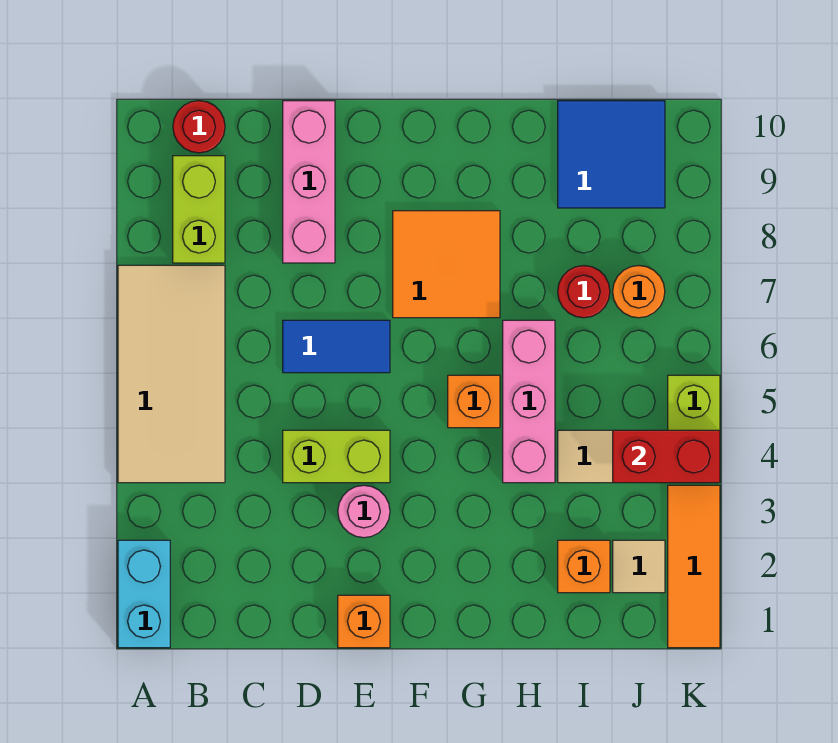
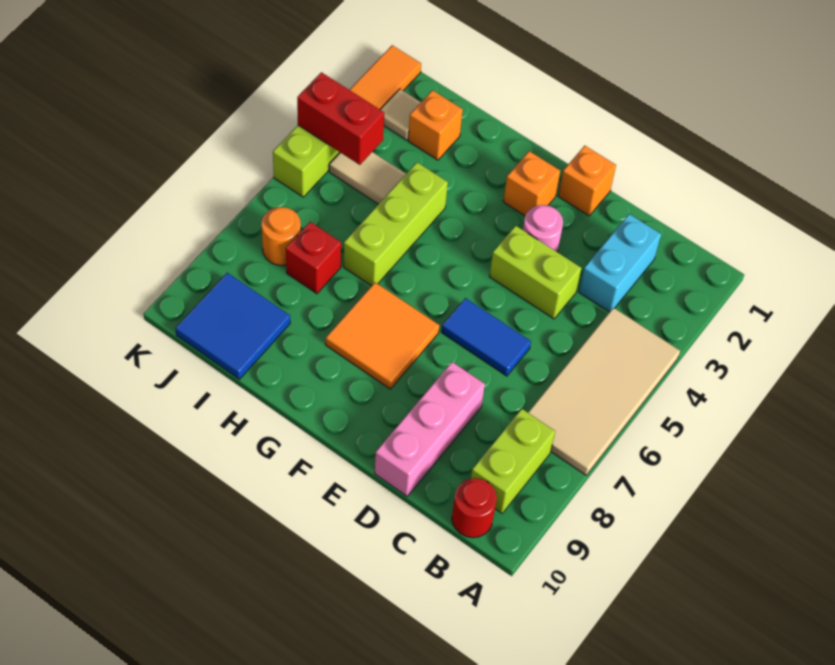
cyan brick A1:A2 level 1 -> cyan brick C2:C3 level 1
orange brick G5 level 1 -> orange brick F2 level 1
pink brick H4:H6 level 1 -> lime brick H4:H6 level 1
red round brick I7 level 1 -> red brick I7 level 1

